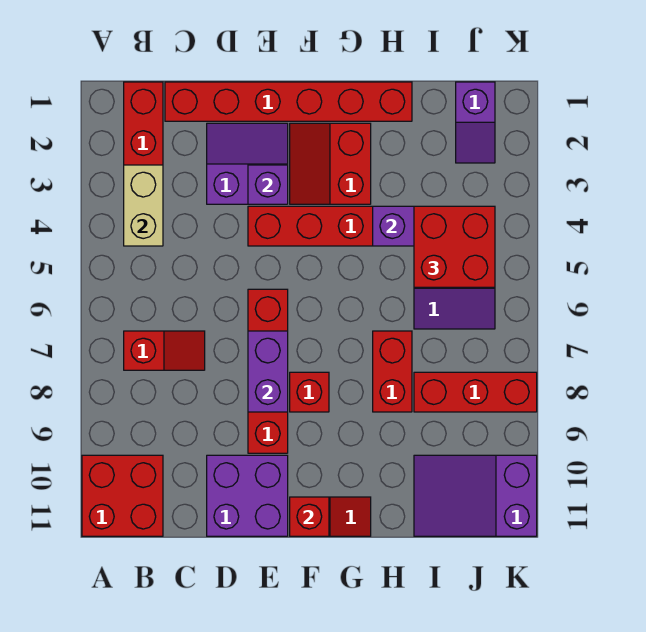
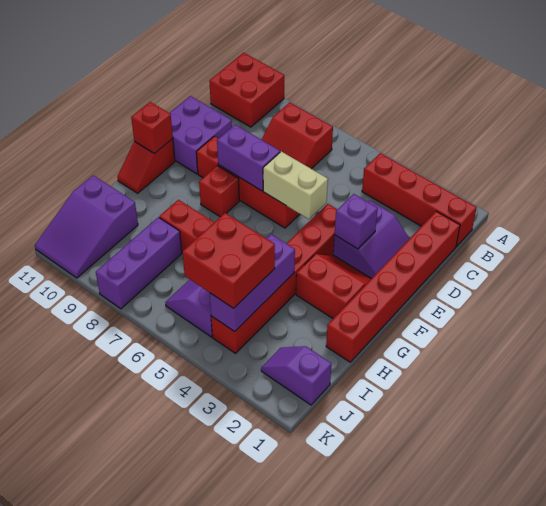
tan brick B3:B4 level 2 -> tan brick E5:E6 level 2
red slope B7:C7 level 1 top B -> red slope B7:C8 level 1 top B
red brick I8:K8 level 1 -> purple brick I8:K8 level 1
purple slope I10:K11 level 1 top K -> purple slope I10:K11 level 1 top I

